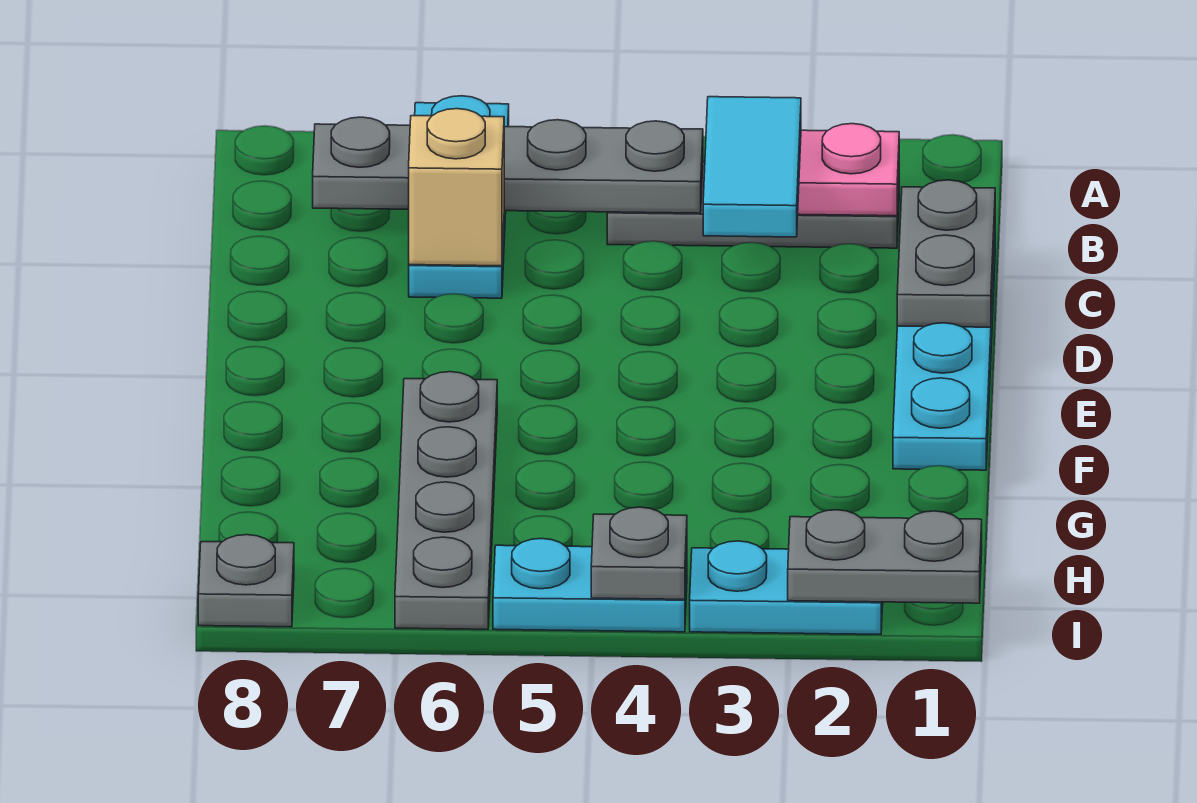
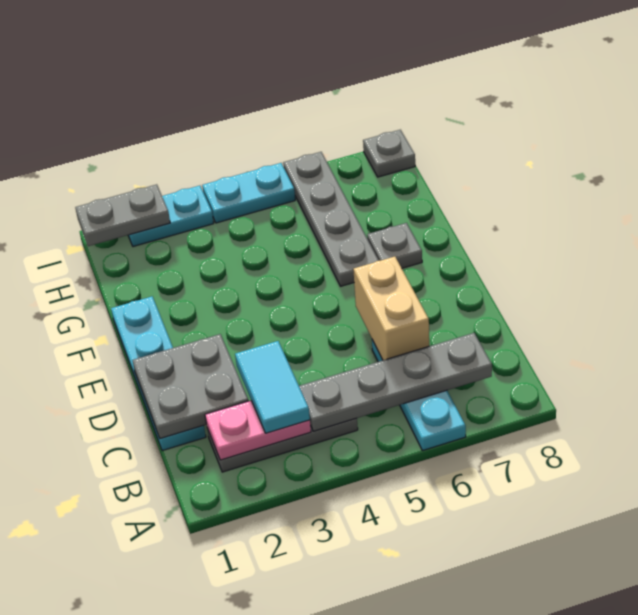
grey plate C1:D1 level 2 -> grey plate C1:D2 level 2
tan brick C6 level 2 -> tan brick C6:D6 level 2
grey plate I4 level 2 -> grey plate F7 level 1

